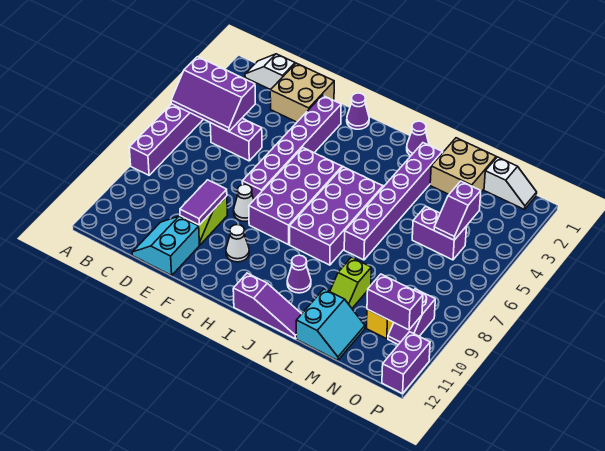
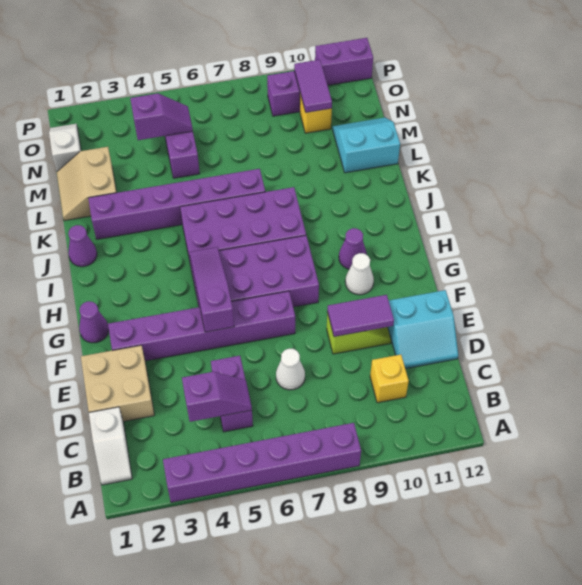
purple slope A4:C5 level 2 top 4 -> purple slope C4:C5 level 2 top 4
none -> yellow brick C10 level 1
white cone F8 level 1 -> white cone D7 level 1
purple slope I12:K12 level 1 top I -> purple slope F5:H5 level 2 top F
purple cone J10 level 1 -> purple cone H10 level 1
tan brick L1:M2 level 1 -> tan slope L1:M2 level 1 top 2
lime slope L9:L10 level 1 top 9 -> none
purple brick N10:O10 level 2 -> purple tile N10:O10 level 2

